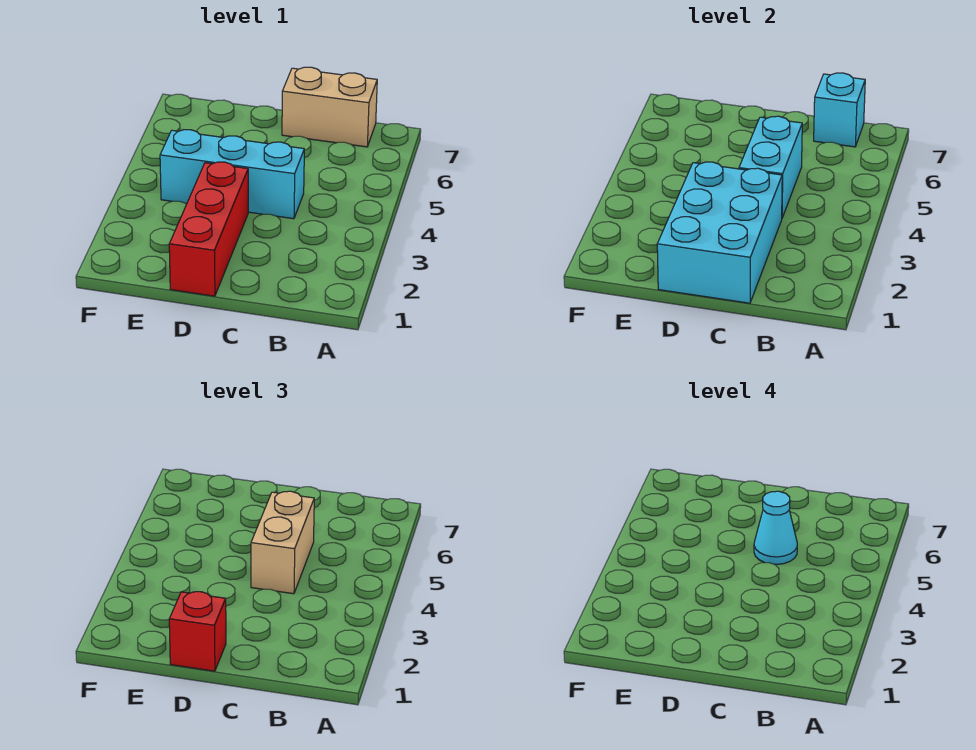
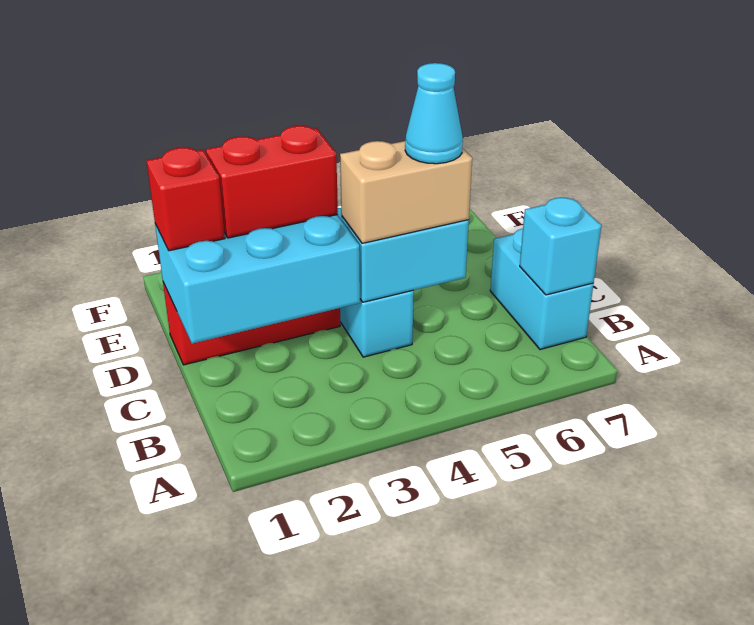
tan brick B7:C7 level 1 -> cyan brick B7:C7 level 1
none -> red brick D2:D3 level 3

